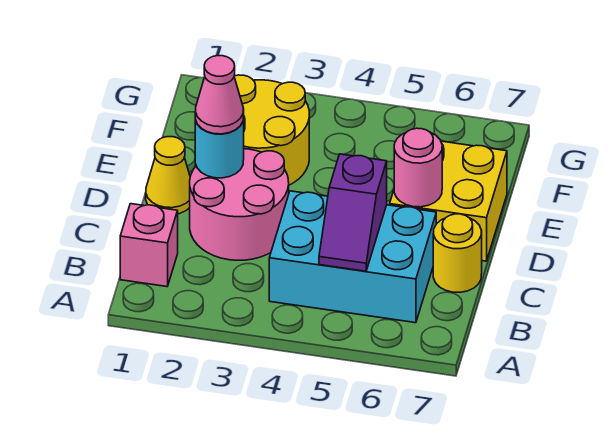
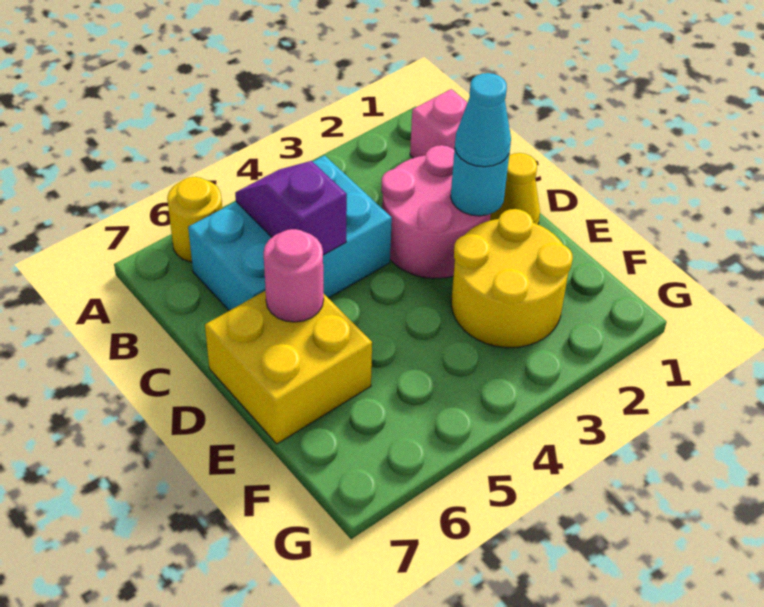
yellow round brick C7 level 1 -> yellow round brick A6 level 1
pink cone D2 level 3 -> cyan cone D2 level 3

